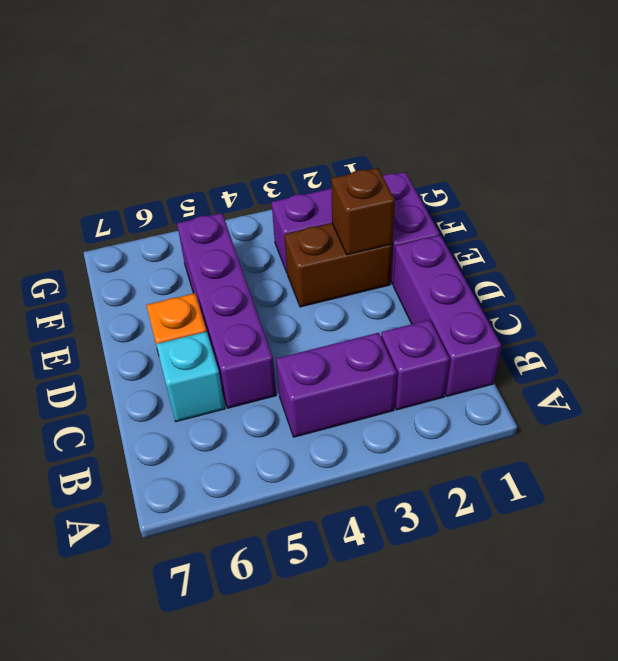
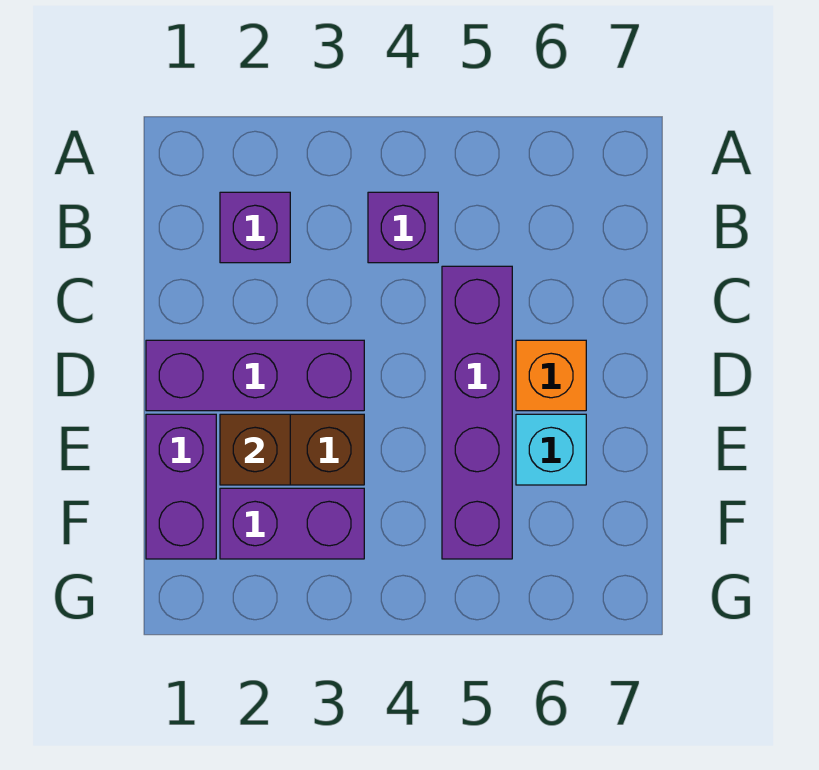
purple brick B1:D1 level 1 -> purple brick D1:D3 level 1
purple brick B3:B4 level 1 -> purple brick B4 level 1
cyan brick C6 level 1 -> cyan brick E6 level 1

